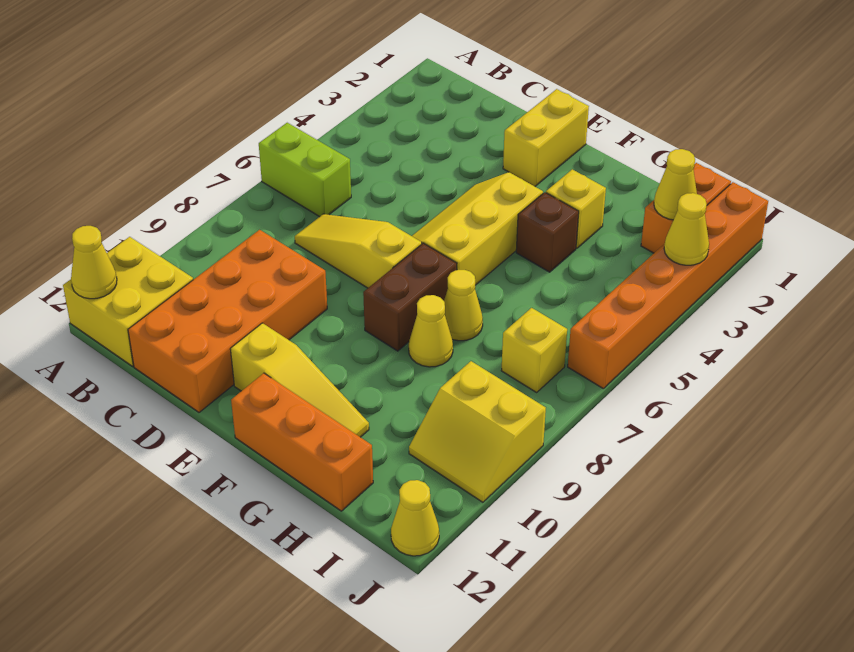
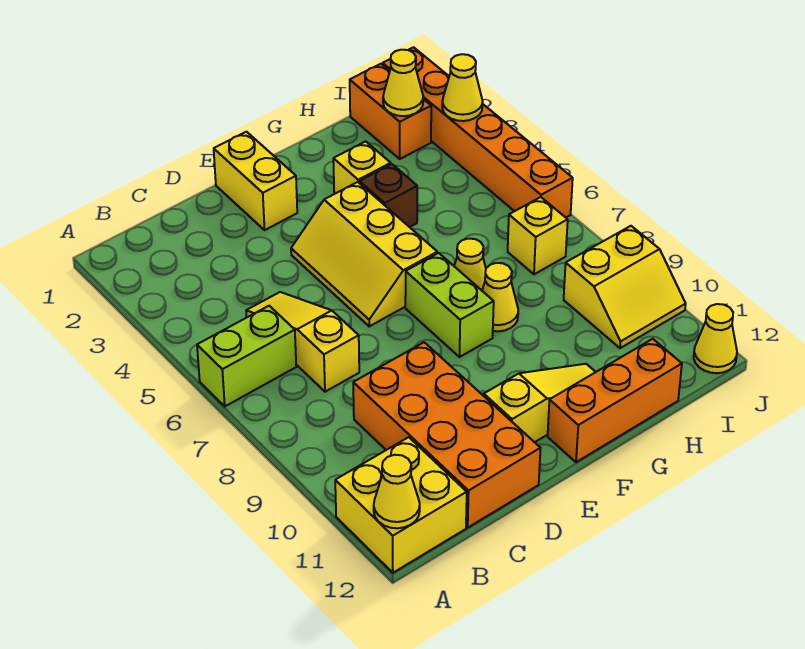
yellow slope C7:E7 level 1 top E -> yellow slope C5:C7 level 1 top 7
brown brick F7:F8 level 1 -> lime brick F7:F8 level 1

